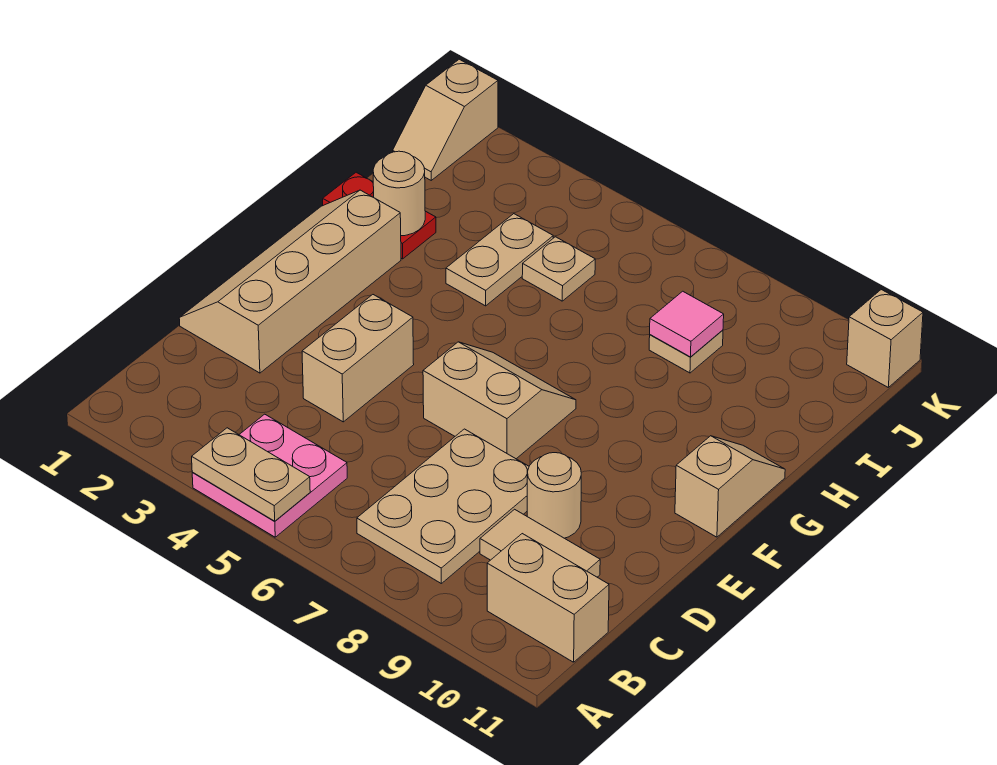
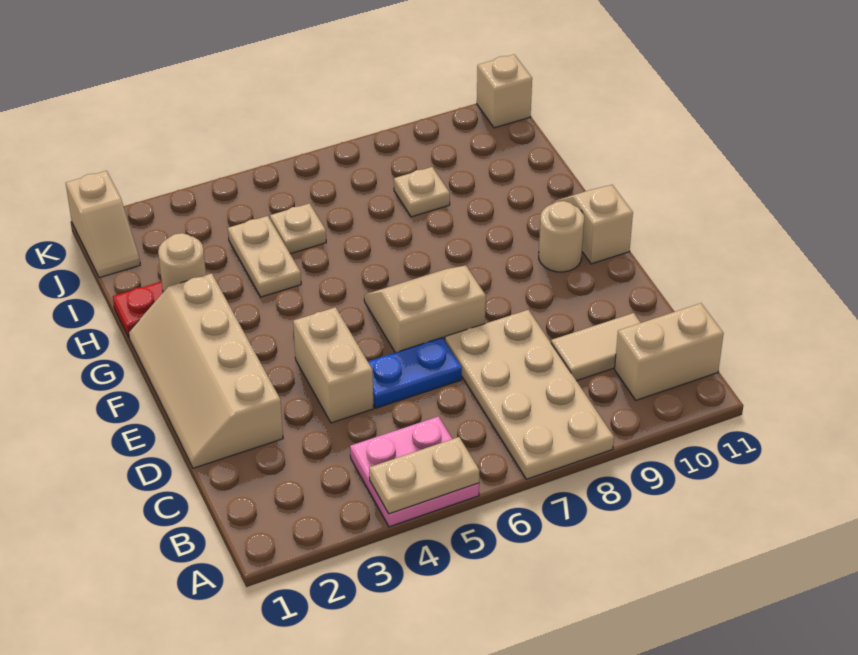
tan plate B7:D8 level 1 -> tan plate A7:D8 level 1
none -> blue plate D5:D6 level 1
tan round brick D9 level 1 -> tan round brick F10 level 1
pink tile I8 level 2 -> none

